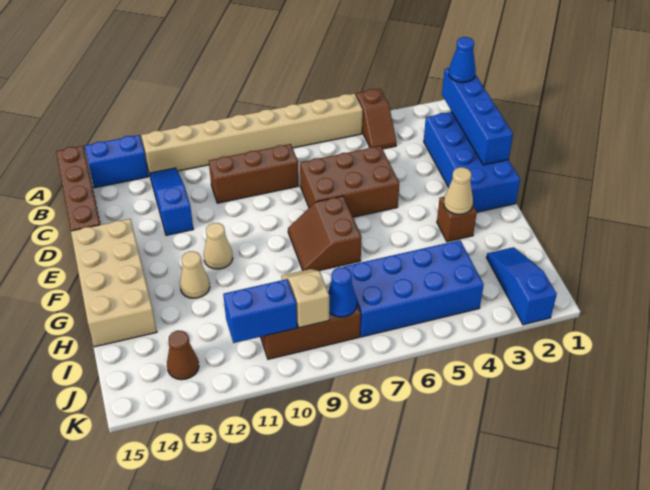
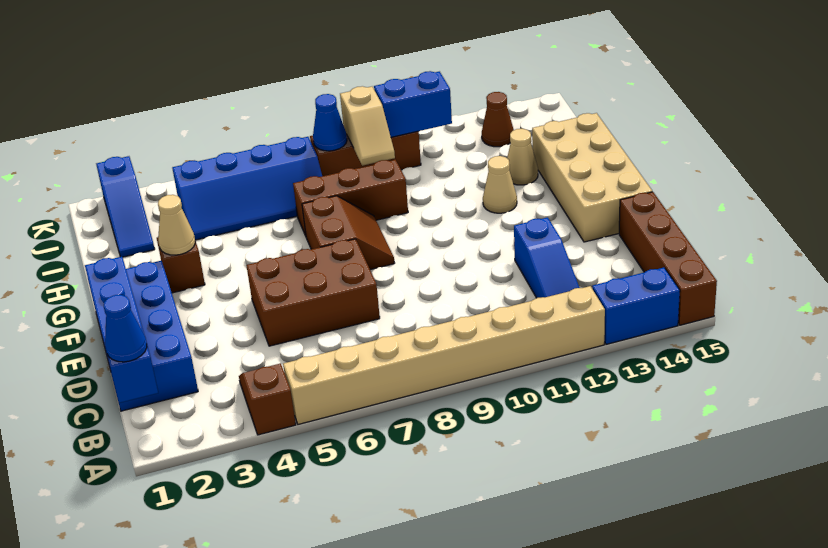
brown brick C8:C10 level 1 -> brown brick H7:H9 level 1
tan cone F11 level 1 -> tan cone H13 level 1
blue brick I4:J7 level 1 -> blue slope I4:J7 level 1 top J

